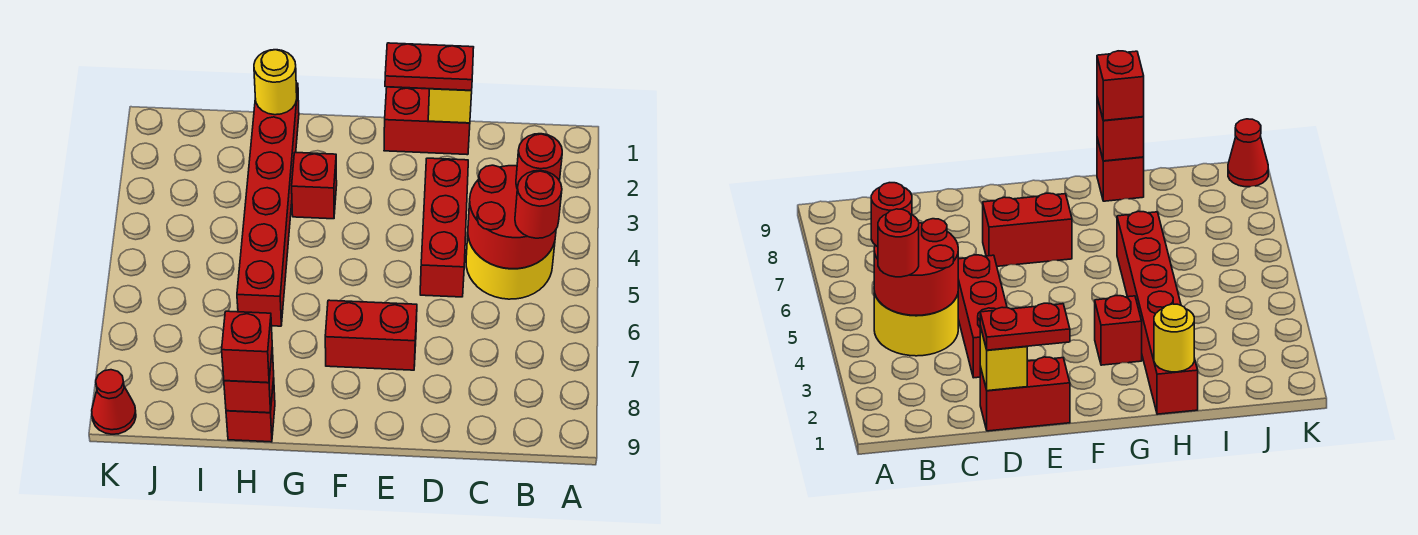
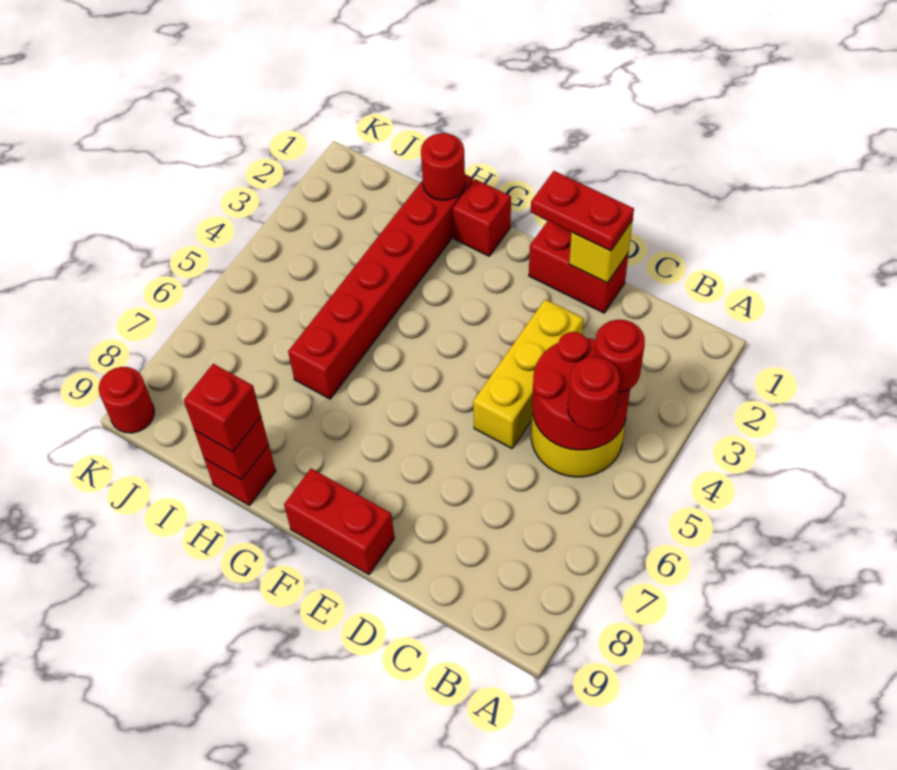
red brick D3:D5 level 1 -> yellow brick D3:D5 level 1
red brick E7:F7 level 1 -> red brick E9:F9 level 1
red brick G3 level 1 -> red brick G1 level 1
yellow round brick H1 level 2 -> red round brick H1 level 2
red cone K9 level 1 -> red round brick K9 level 1

